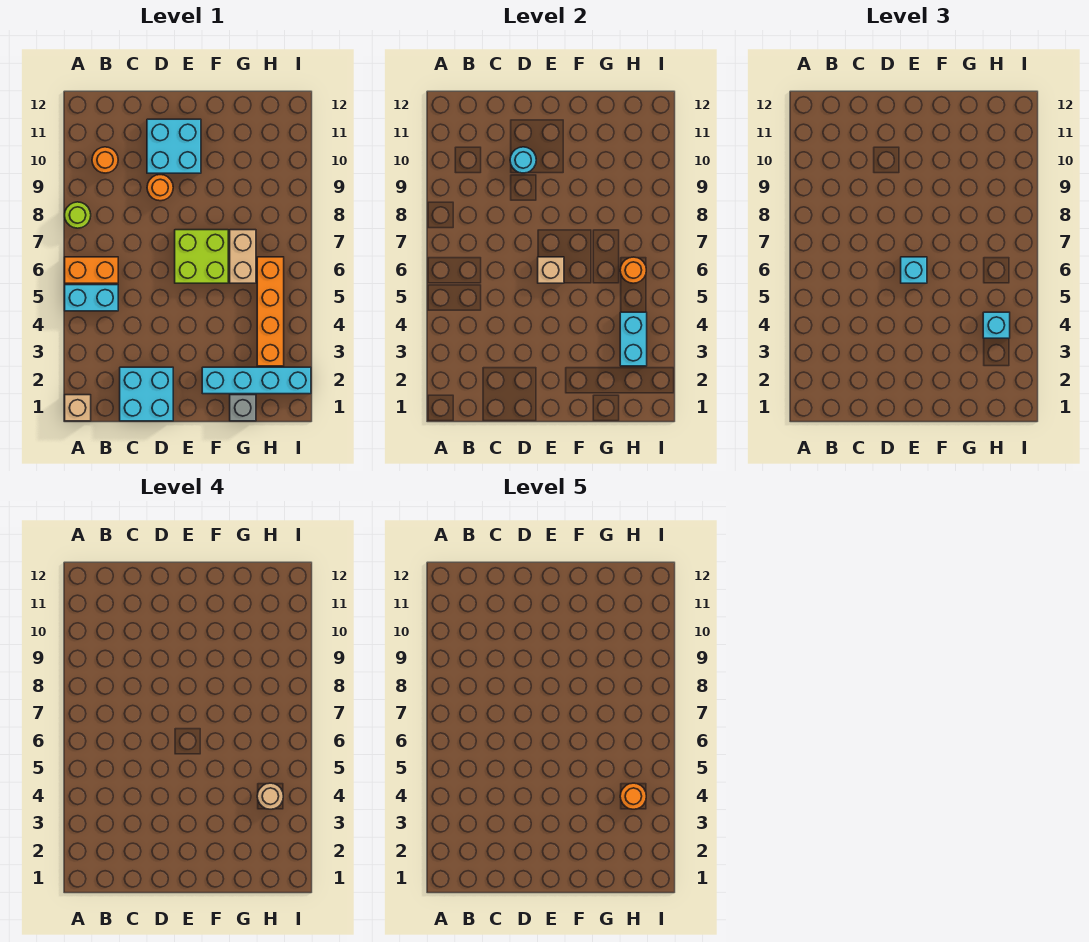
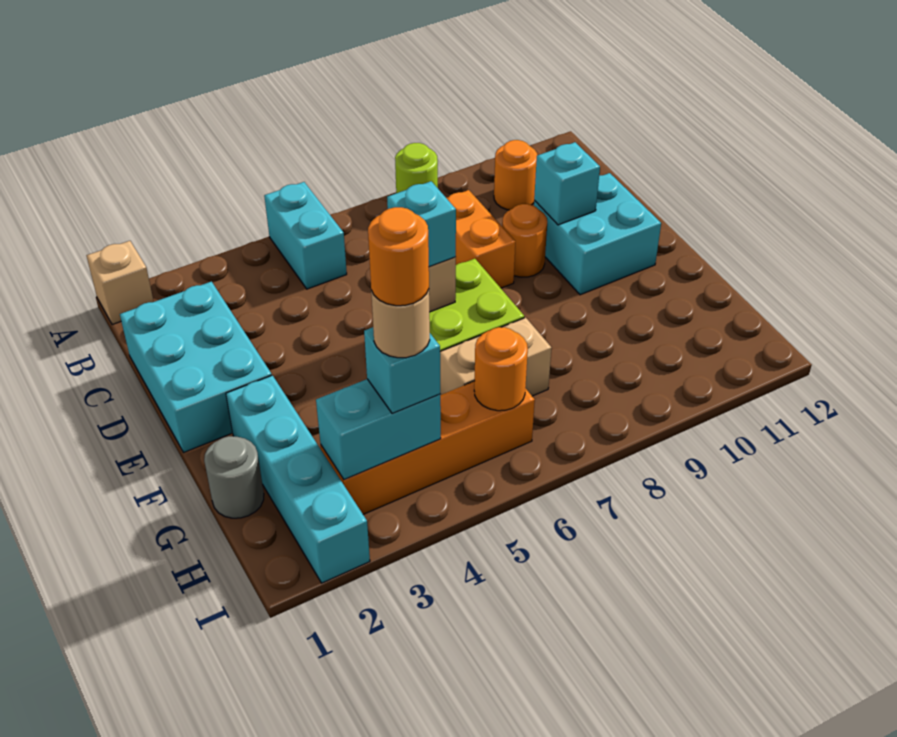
orange brick A6:B6 level 1 -> orange brick C8:D8 level 1
cyan brick C1:D2 level 1 -> cyan brick C1:E2 level 1
cyan round brick D10 level 2 -> cyan brick D10 level 2
grey brick G1 level 1 -> grey round brick G1 level 1

